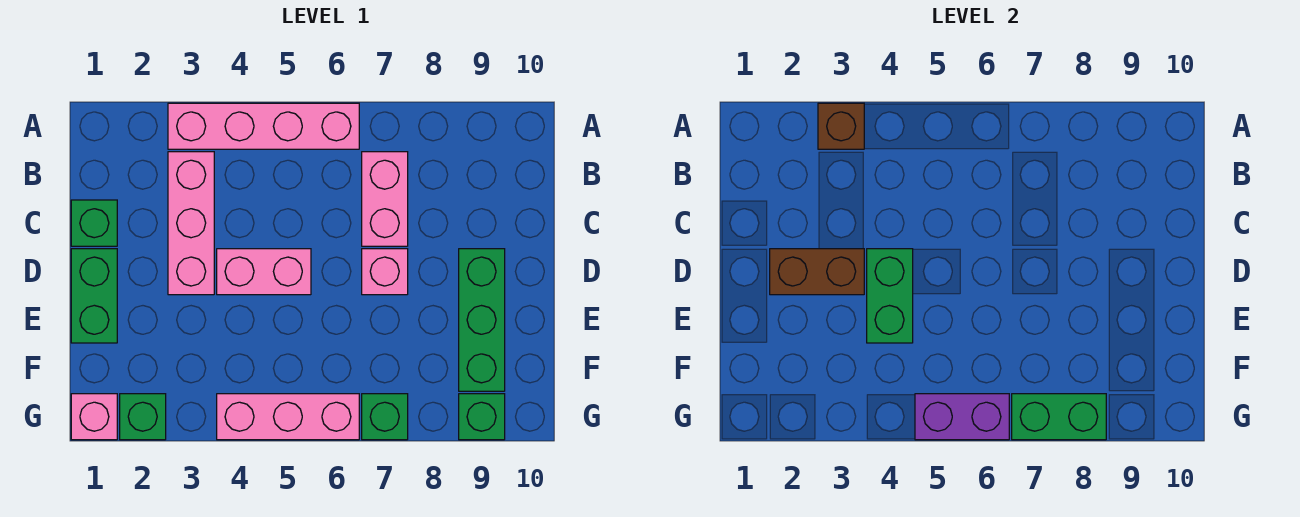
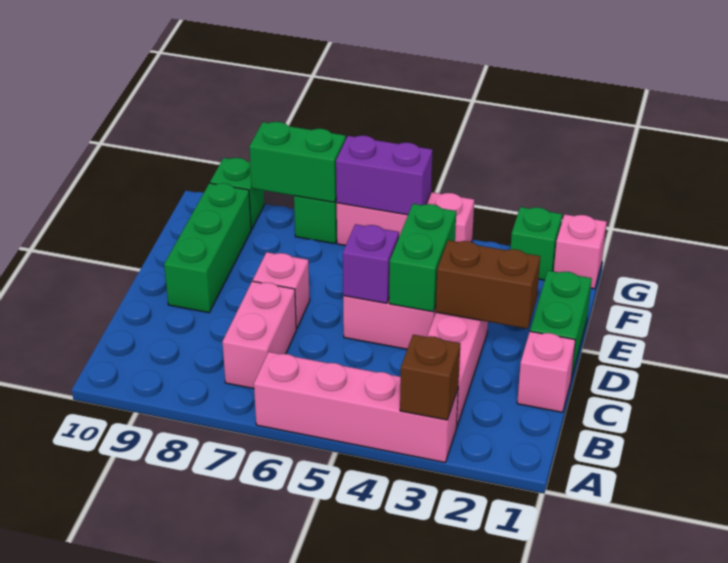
green brick C1 level 1 -> pink brick C1 level 1
none -> purple brick D5 level 2

